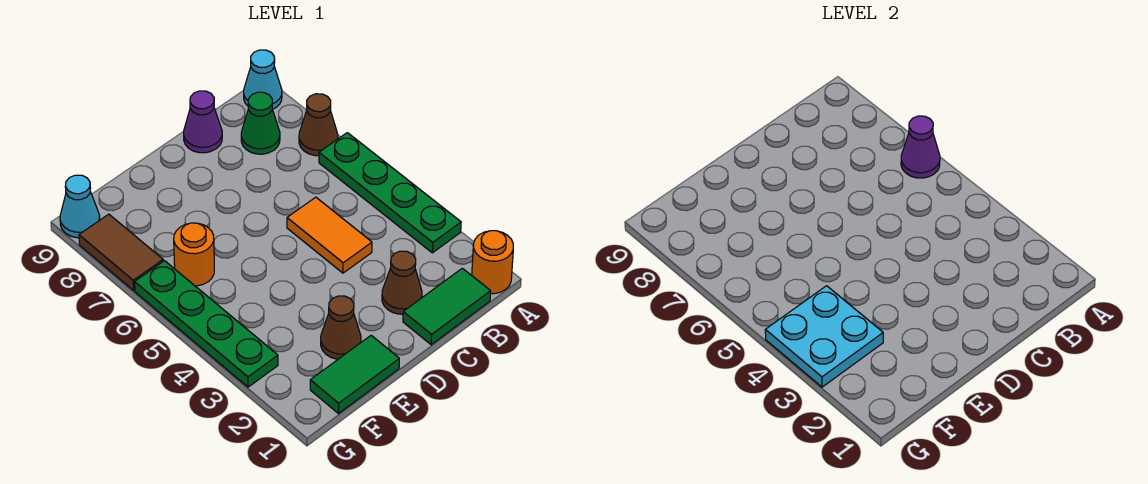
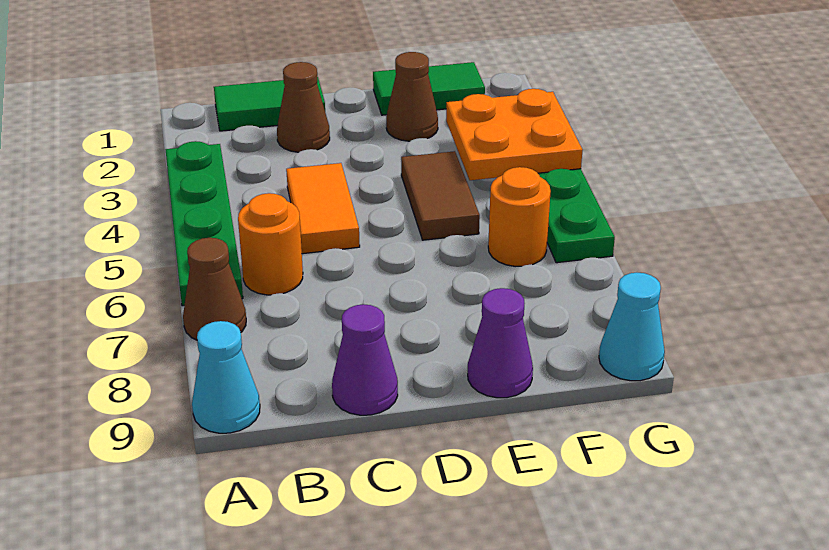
orange round brick A1 level 1 -> orange round brick B6 level 1
purple cone A6 level 2 -> purple cone E9 level 1
green cone B8 level 1 -> none
cyan plate F3:G4 level 2 -> orange plate F3:G4 level 2
brown tile G7:G8 level 1 -> brown tile E4:E5 level 1

